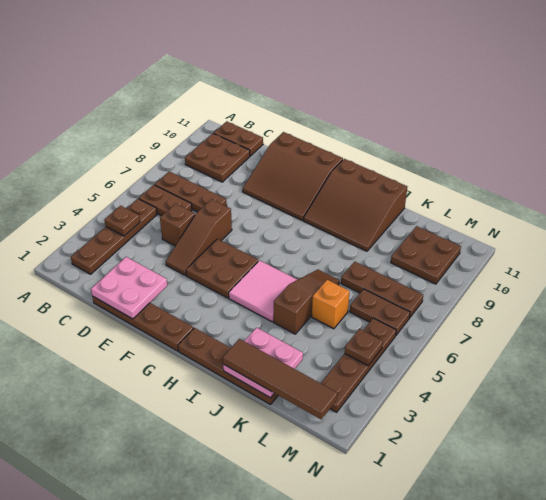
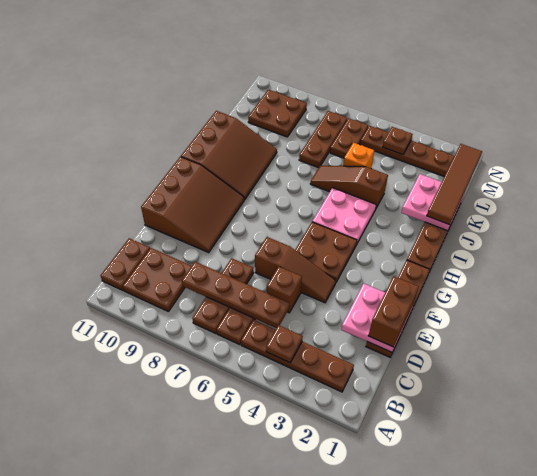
none -> brown plate C5:C8 level 2
none -> brown brick D1:E1 level 3
pink tile H4:I5 level 1 -> pink plate H4:I5 level 1

